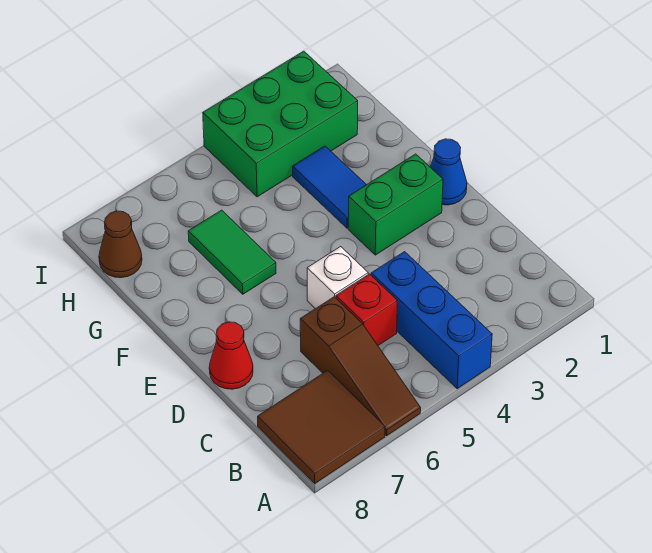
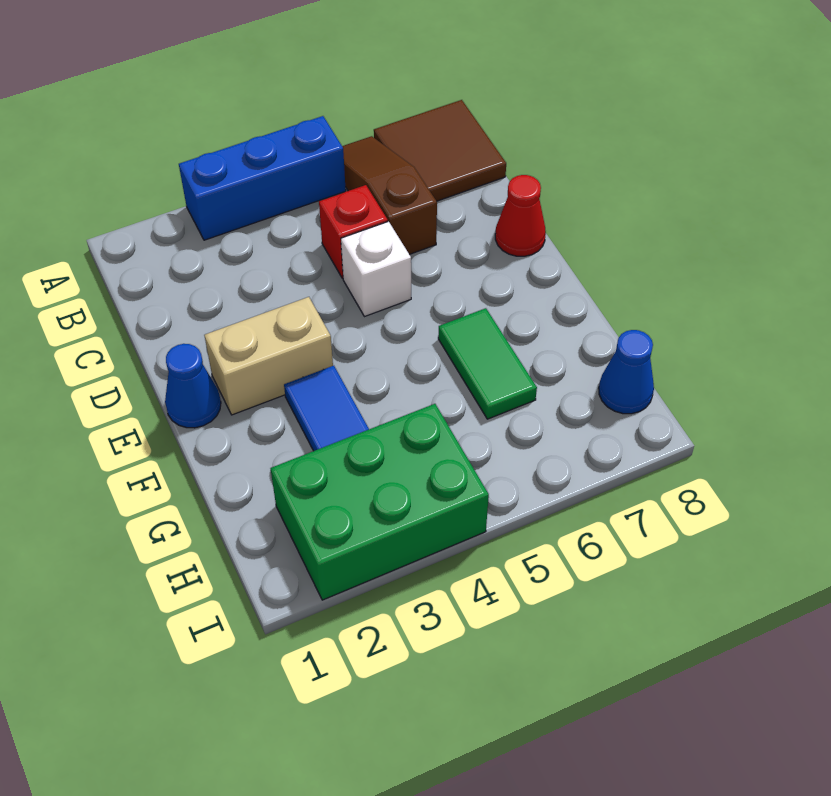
blue brick A4:C4 level 1 -> blue brick A3:A5 level 1
green brick E2:E3 level 1 -> tan brick E2:E3 level 1
brown cone H8 level 1 -> blue cone H8 level 1

